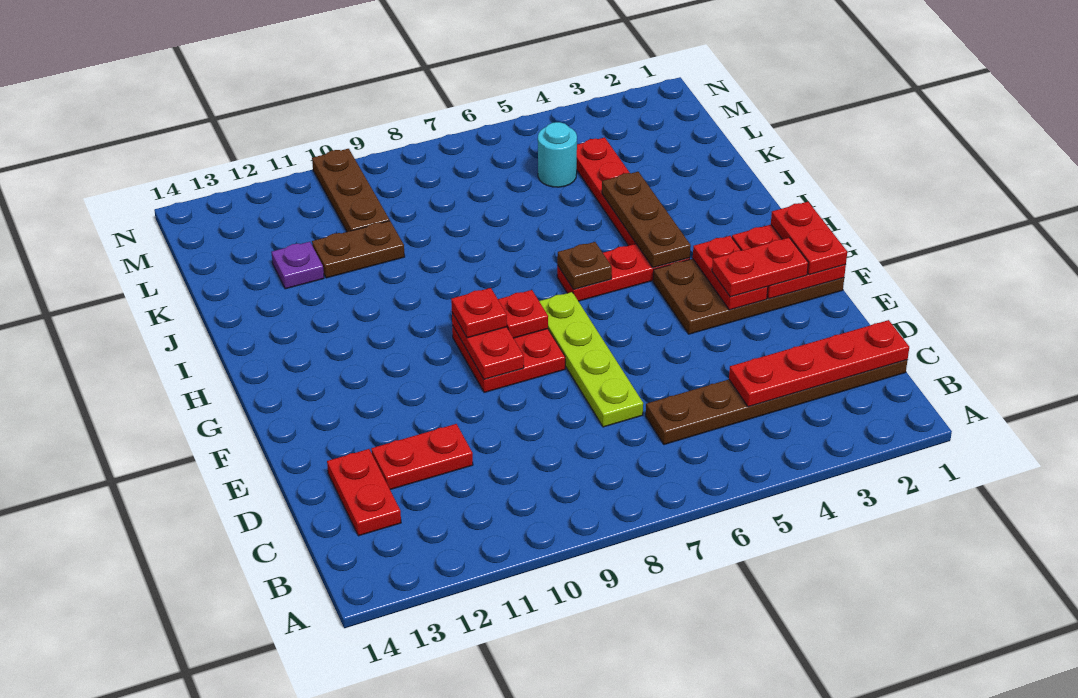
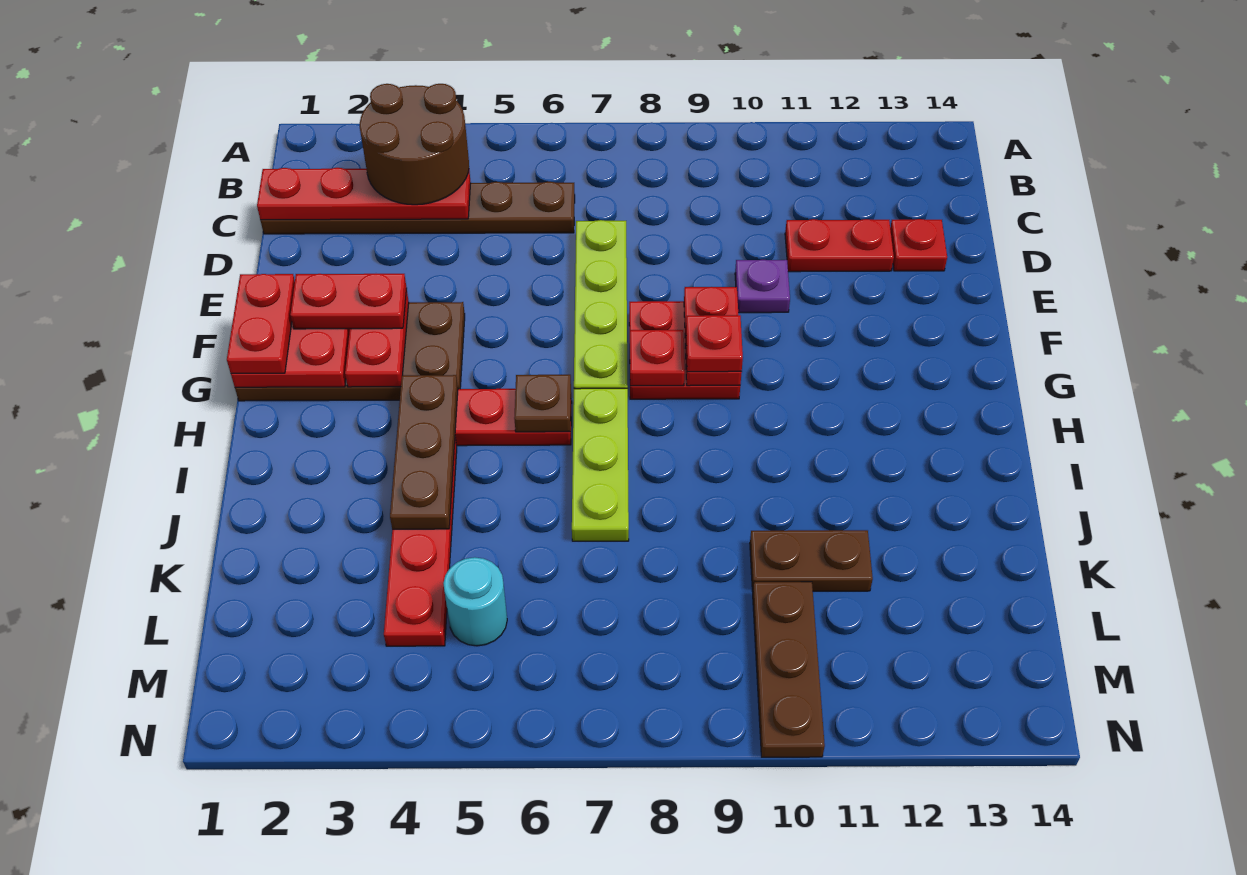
none -> brown round brick B3:C4 level 3
red plate C13:D13 level 1 -> red plate D13 level 1
none -> lime plate H7:J7 level 1
purple plate K12 level 1 -> purple plate E10 level 1

